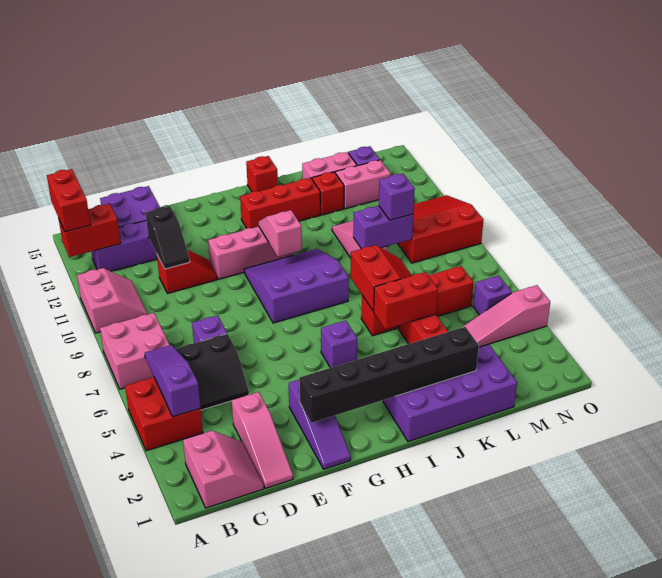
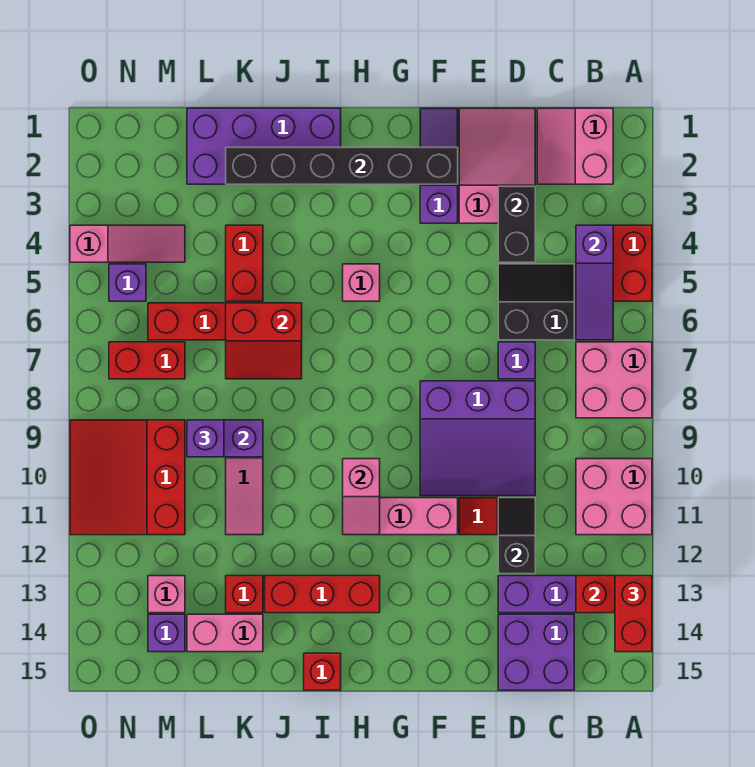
pink slope A10:B11 level 1 top A -> pink brick A10:B11 level 1
pink slope D1:D3 level 1 top 3 -> pink slope D1:E3 level 1 top 3
none -> black brick D3:D4 level 2
purple slope G8:I10 level 1 top 8 -> purple slope D8:F10 level 1 top 8
purple brick H5 level 1 -> pink brick H5 level 1
red brick J5:K5 level 2 -> red brick M7:N7 level 1
red slope J6:K7 level 2 top J -> red slope J6:K7 level 2 top 6
pink brick L13:M13 level 1 -> pink brick M13 level 1
red slope M9:O11 level 1 top 9 -> red slope M9:O11 level 1 top M

